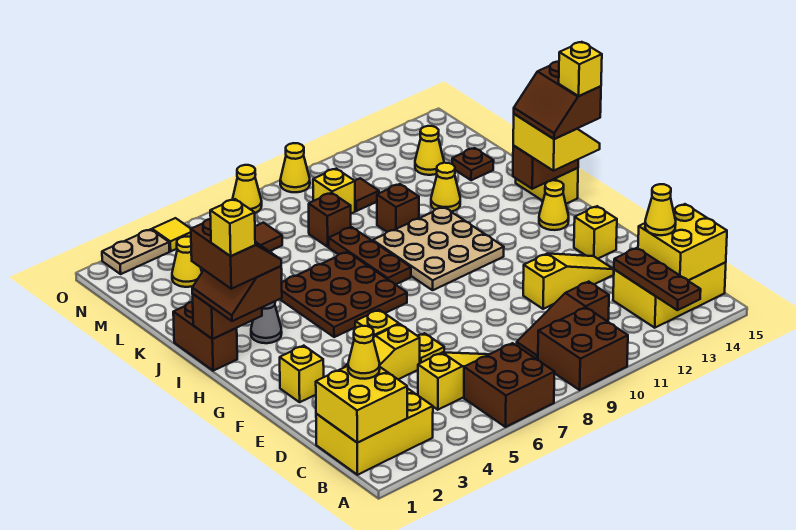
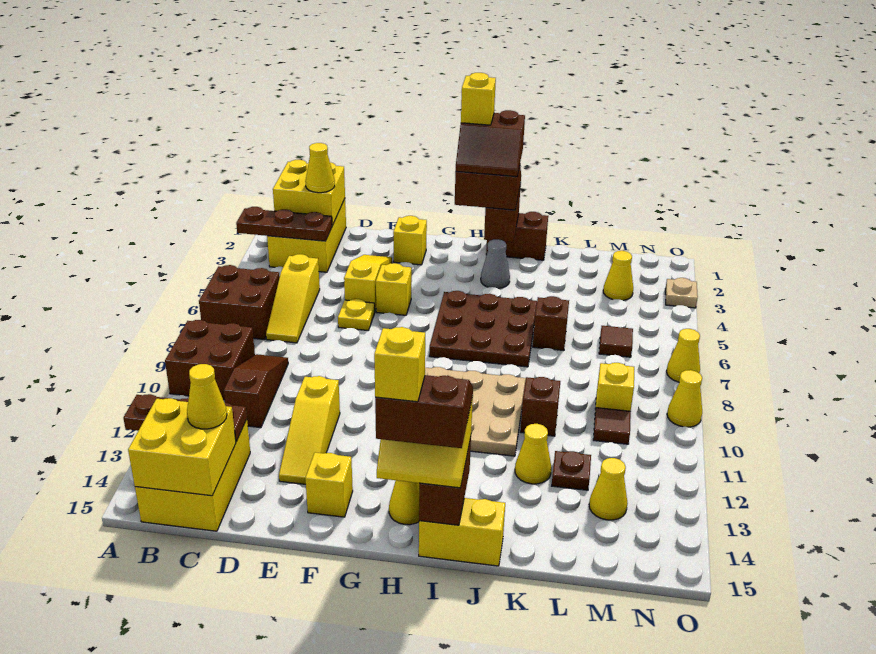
brown plate I8:K8 level 1 -> brown plate A3:C3 level 2
brown brick L8 level 1 -> brown brick K6 level 1
brown plate L14 level 1 -> brown plate L12 level 1
tan plate O2:O3 level 1 -> tan plate O3 level 1
yellow tile O4 level 1 -> none

